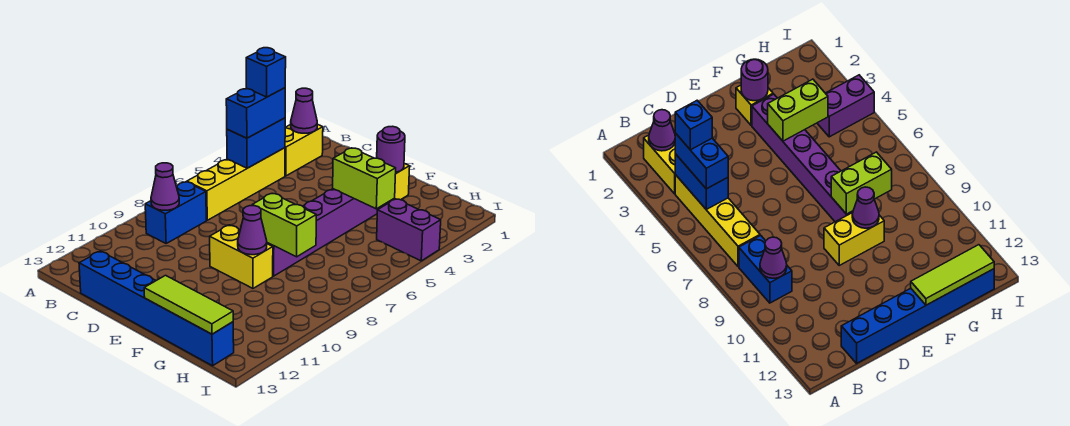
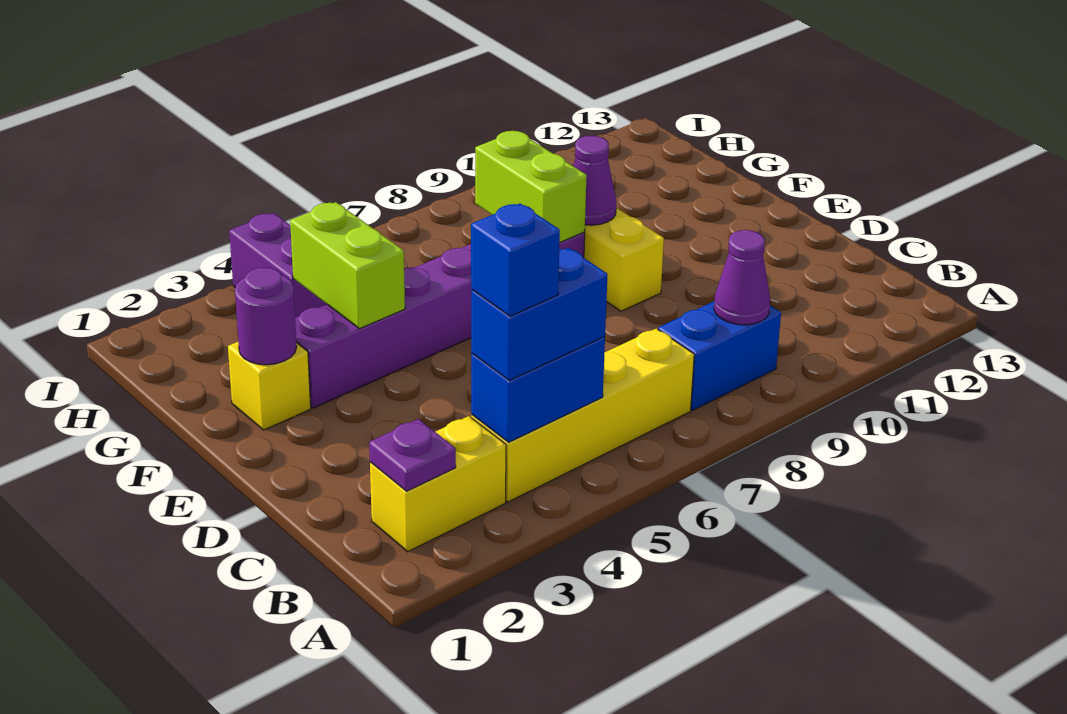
purple cone B2 level 2 -> purple plate B2 level 2
blue brick C13:H13 level 1 -> none
lime tile F13:H13 level 2 -> none

